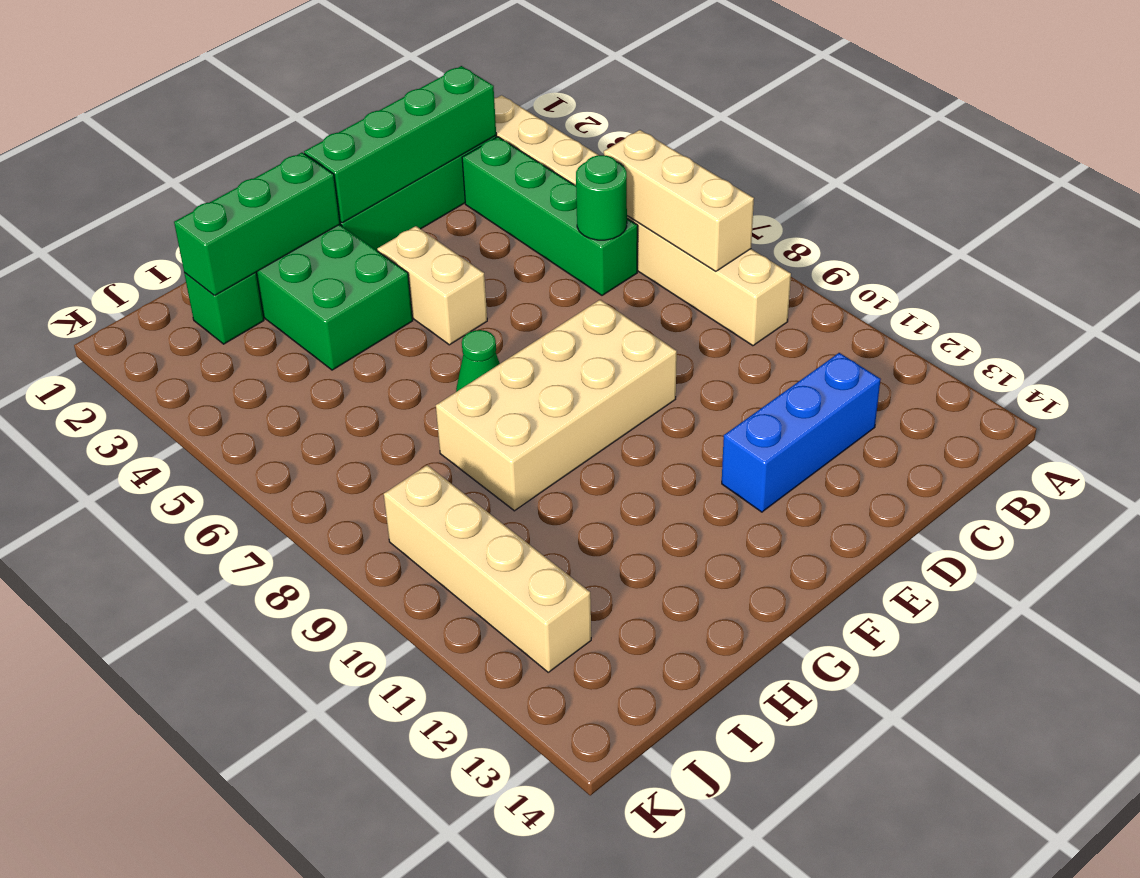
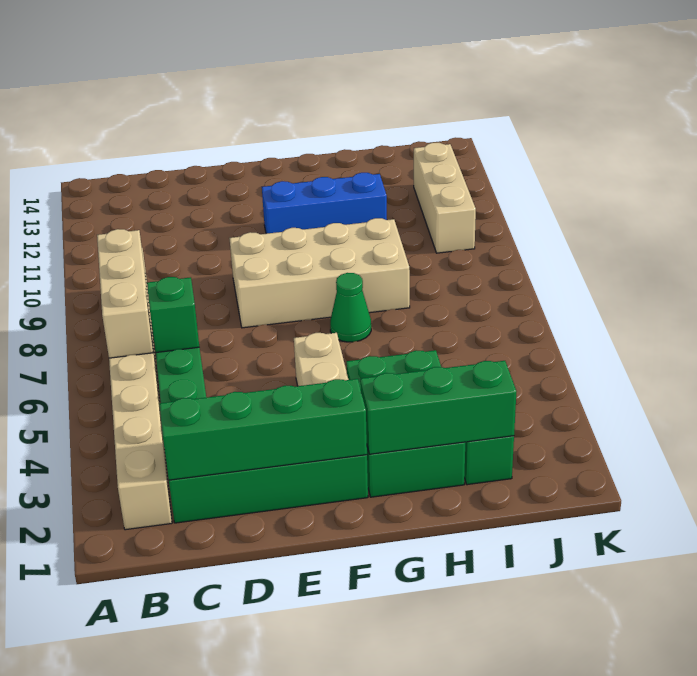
green round brick C6 level 2 -> green brick C6 level 2
blue brick C12:E12 level 1 -> blue brick F11:H11 level 1
tan brick J9:J12 level 1 -> tan brick J10:J12 level 1

